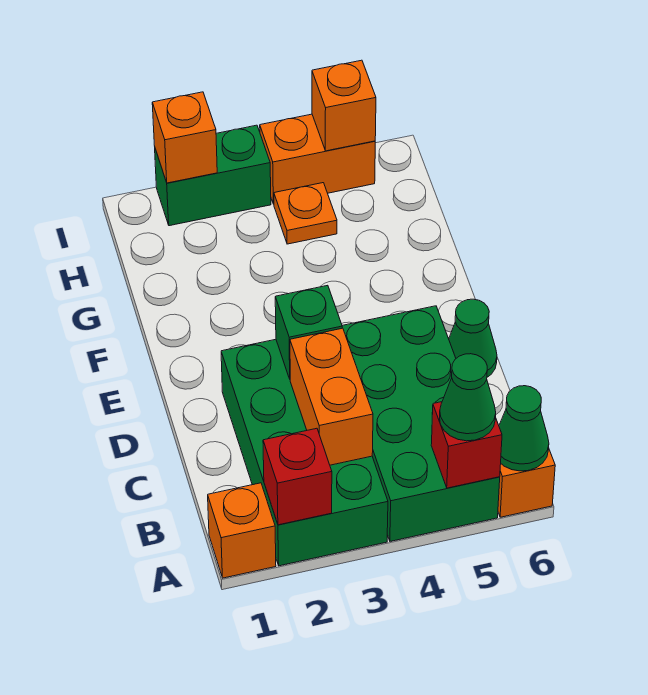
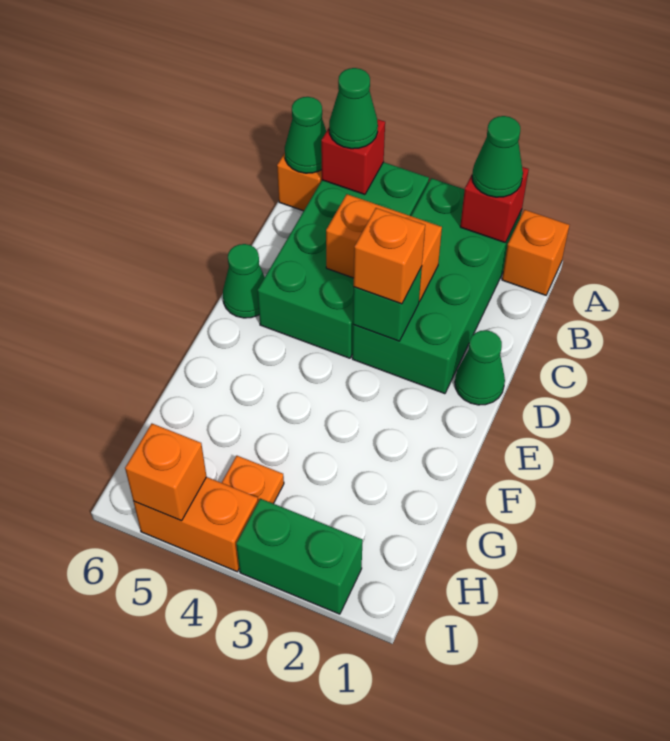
none -> green cone A2 level 3
orange brick B3:C3 level 2 -> orange brick C3:C4 level 2
none -> green cone D1 level 1
orange brick I2 level 2 -> orange brick D3 level 3

